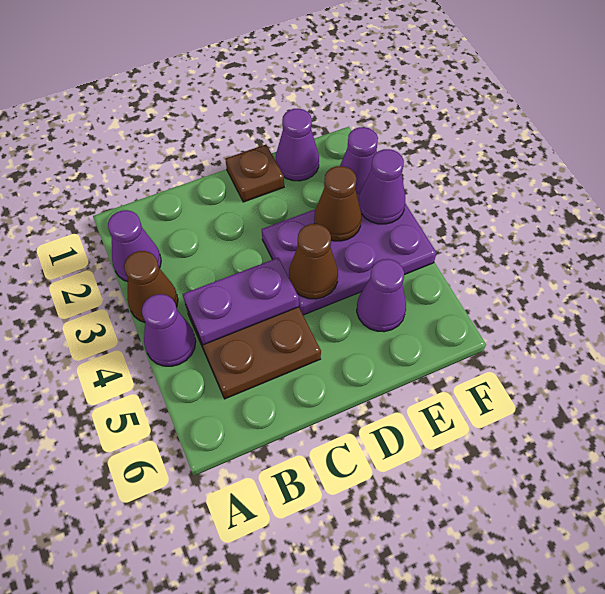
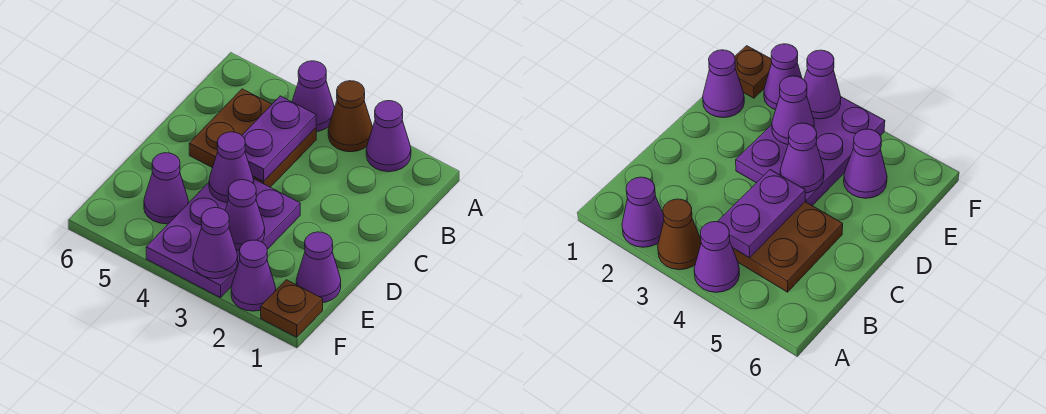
brown plate D1 level 1 -> brown plate F1 level 1
brown cone D4 level 2 -> purple cone D4 level 2
brown cone E3 level 2 -> purple cone E3 level 2

